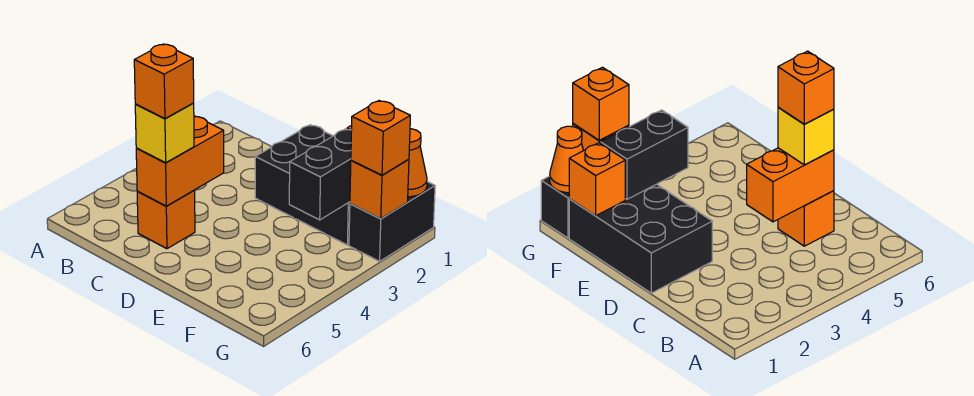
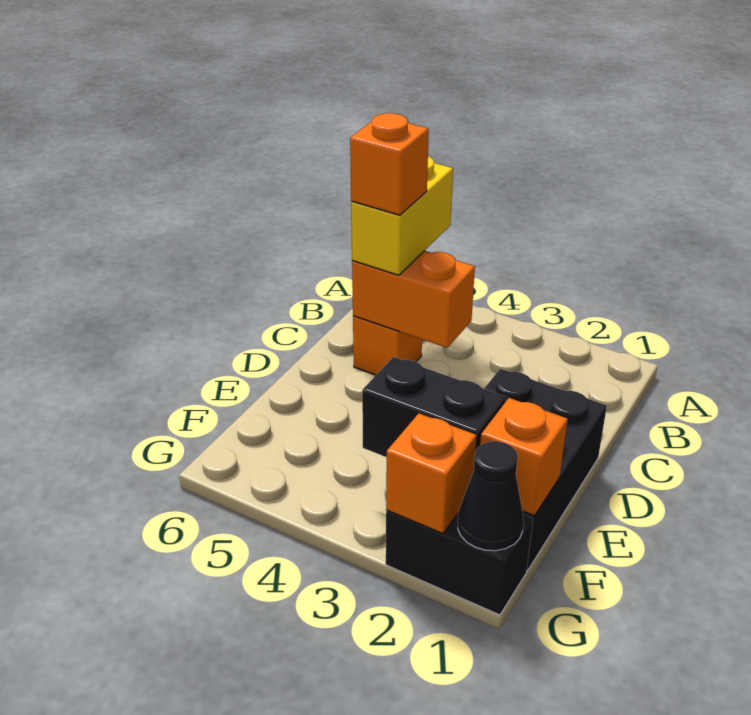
yellow brick C5 level 3 -> yellow brick B5:C5 level 3
orange cone G1 level 2 -> black cone G1 level 2
orange brick G2 level 3 -> none

